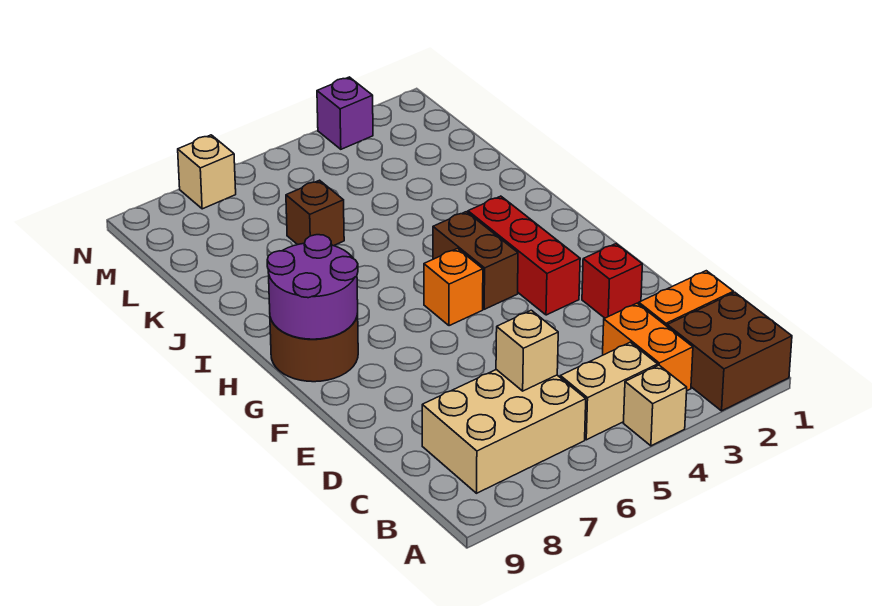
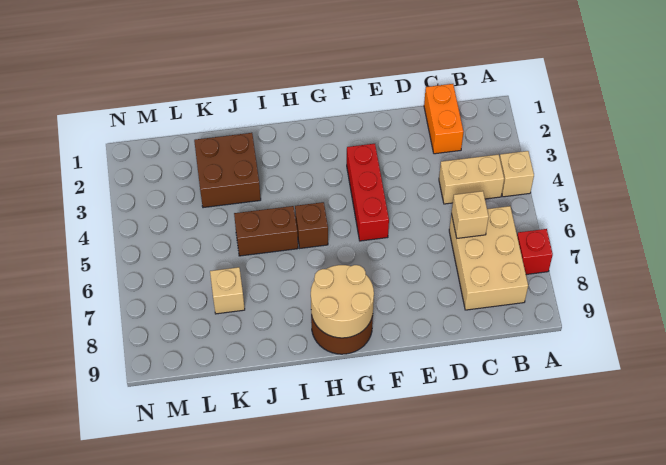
brown brick A1:B2 level 1 -> brown brick J2:K3 level 1
orange brick B3:C3 level 1 -> none
tan brick B4:B5 level 1 -> tan brick B4:C4 level 1
red brick E2 level 1 -> red brick A7 level 1
red brick F3:H3 level 1 -> red brick F3:F5 level 1
brown brick G4:H4 level 1 -> brown brick I5:J5 level 1
orange brick G5 level 1 -> none
purple round brick G8:H9 level 2 -> tan round brick G8:H9 level 2
brown brick K6 level 1 -> brown brick H5 level 1
purple brick N3 level 1 -> none
tan brick N7 level 1 -> tan brick K7 level 1

